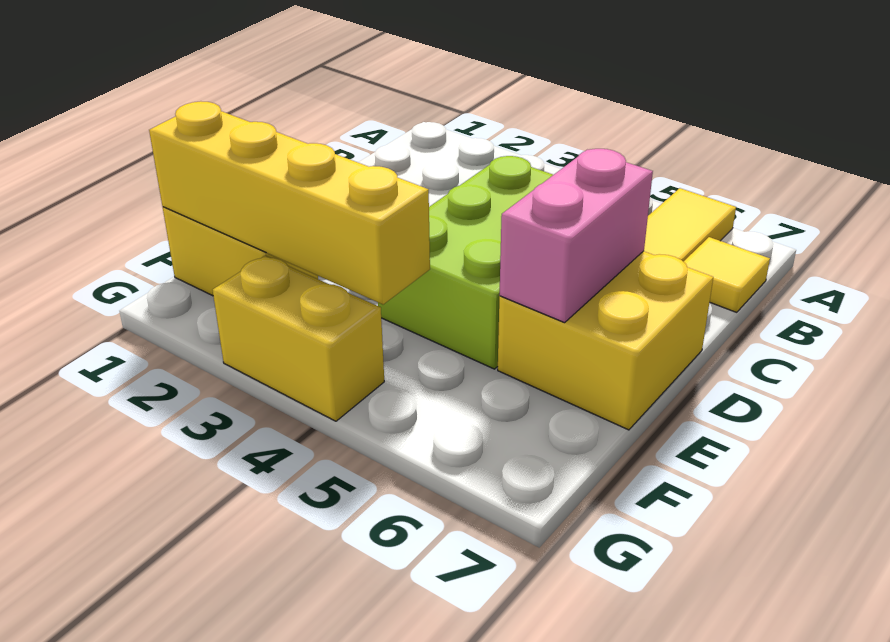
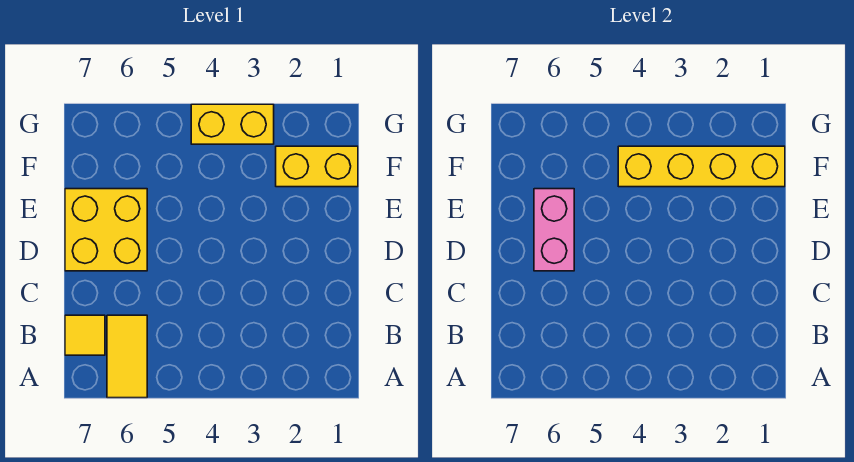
lime brick C4:E5 level 1 -> none

